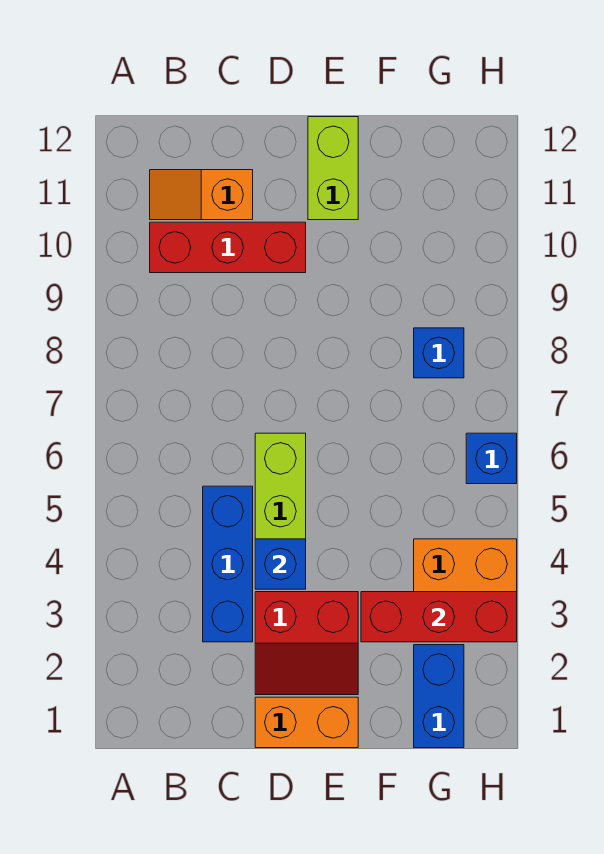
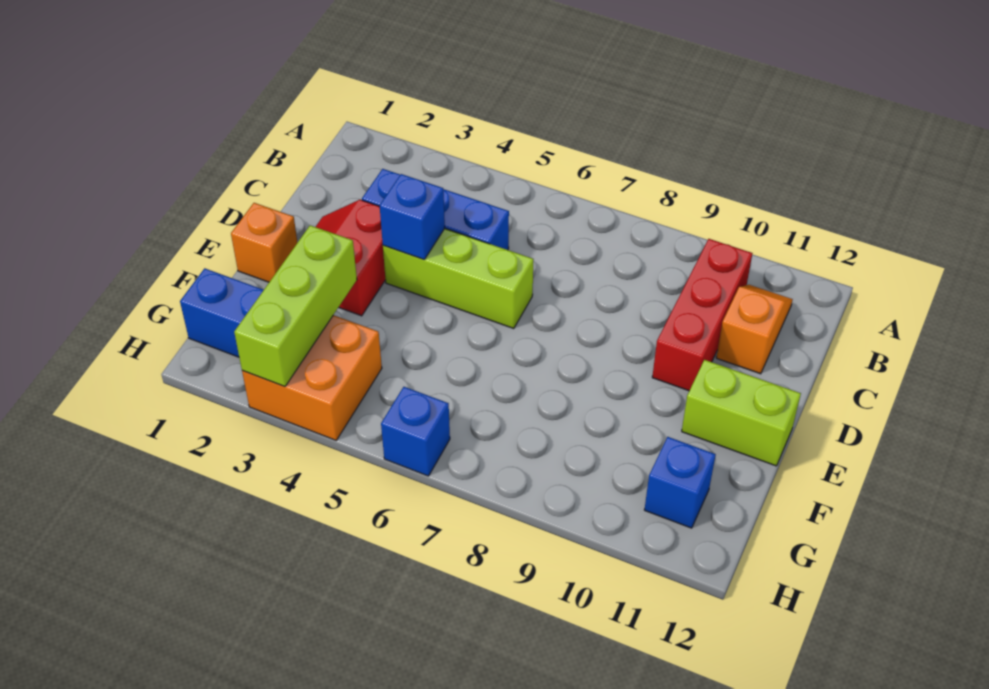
orange brick D1:E1 level 1 -> orange brick E1 level 1
red brick F3:H3 level 2 -> lime brick F3:H3 level 2
blue brick G8 level 1 -> blue brick G11 level 1

